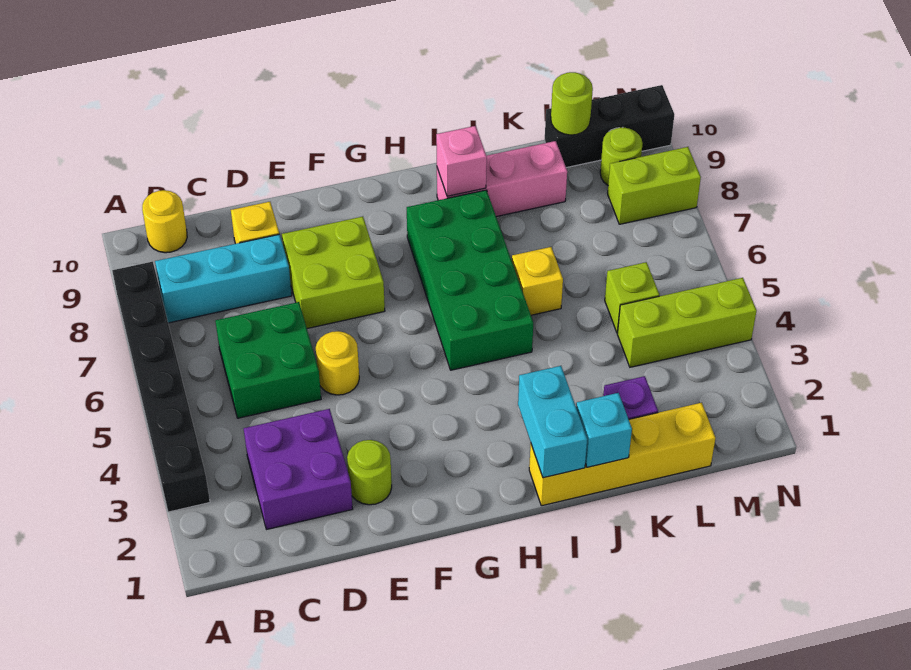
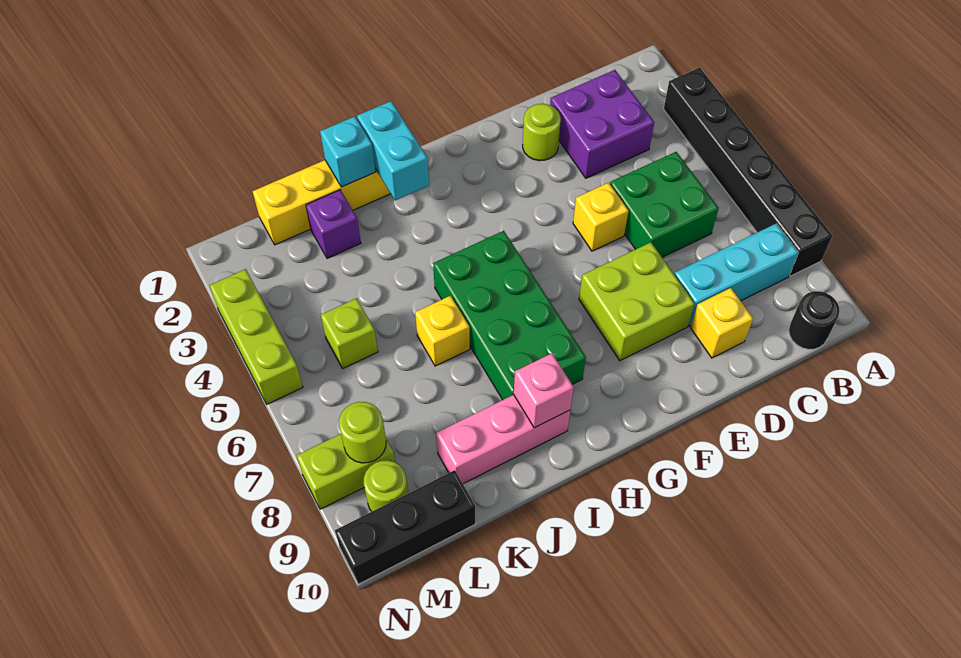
yellow round brick B10 level 1 -> black round brick B10 level 1
yellow round brick E5 level 1 -> yellow brick E5 level 1
lime brick L4:N4 level 1 -> lime brick N3:N5 level 1
lime round brick L10 level 2 -> lime round brick M8 level 2

